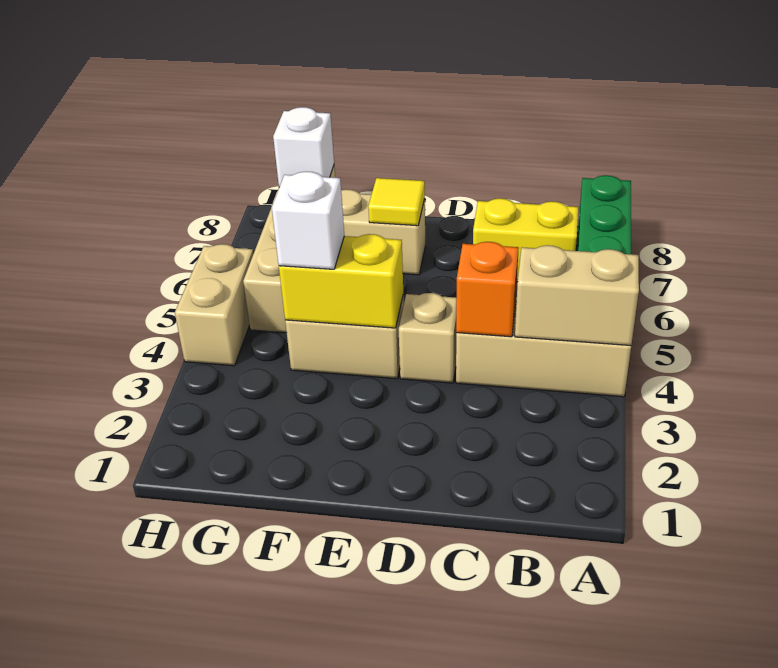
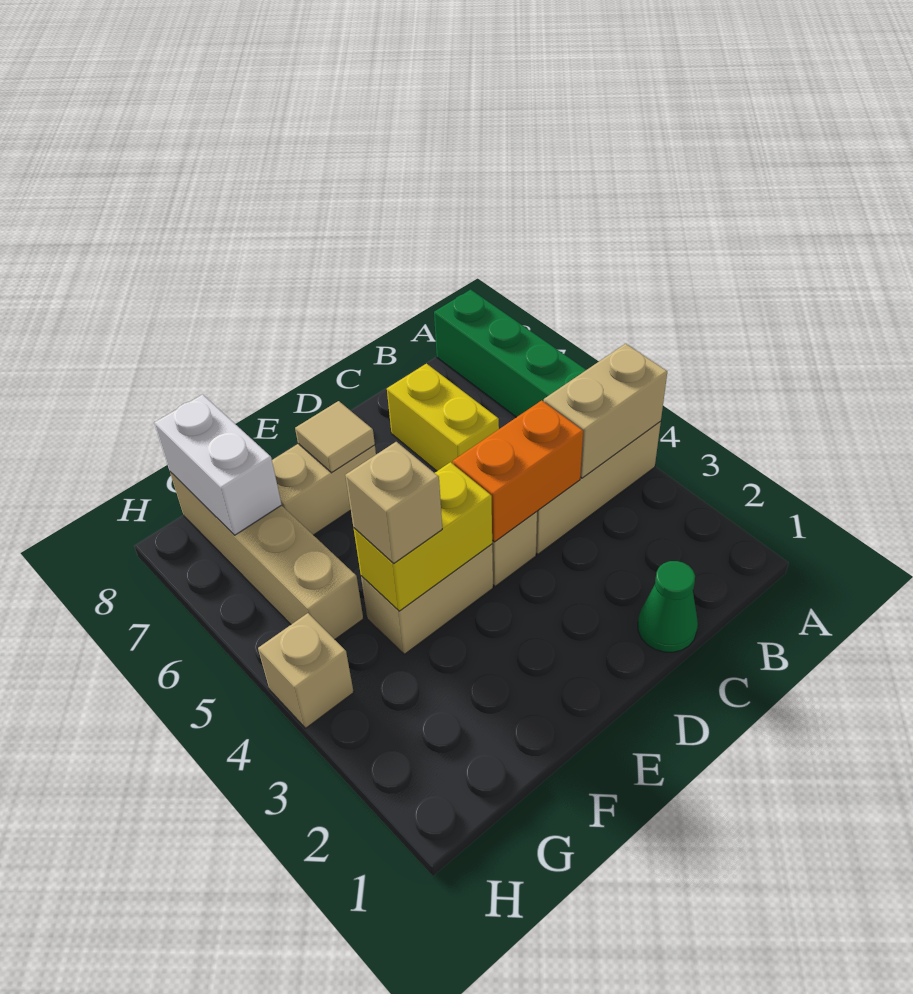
yellow brick B7:C7 level 1 -> yellow brick C6:C7 level 1
none -> green cone C1 level 1
orange brick C4 level 2 -> orange brick C4:D4 level 2
yellow tile E7 level 2 -> tan tile E7 level 2
white brick F4 level 3 -> tan brick F4 level 3
white brick G8 level 2 -> white brick G7:G8 level 2
tan brick H4:H5 level 1 -> tan brick H4 level 1

